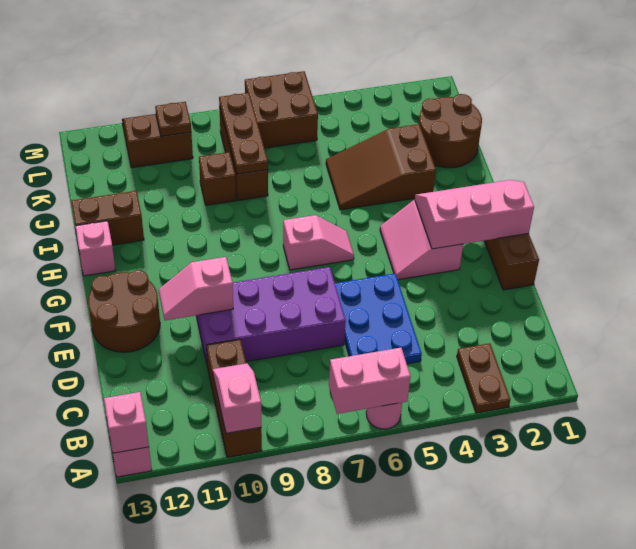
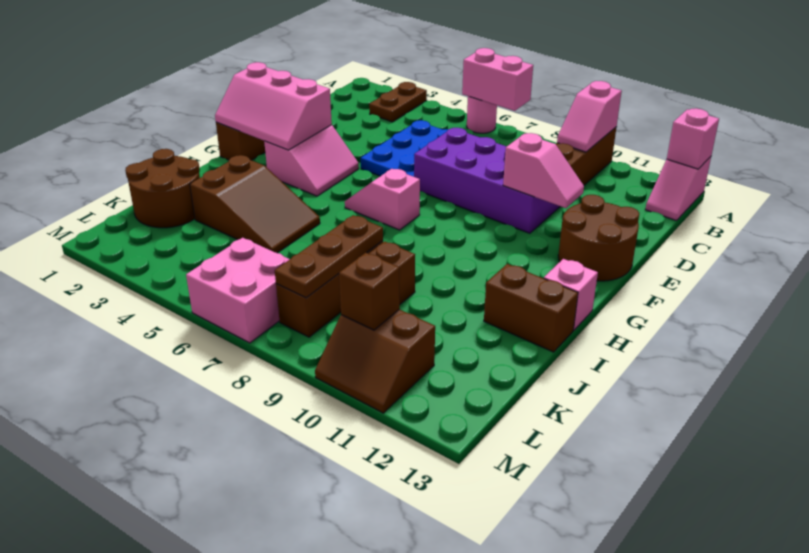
brown brick L6:M7 level 1 -> pink brick L6:M7 level 1
brown plate L10 level 2 -> brown brick L10 level 2

